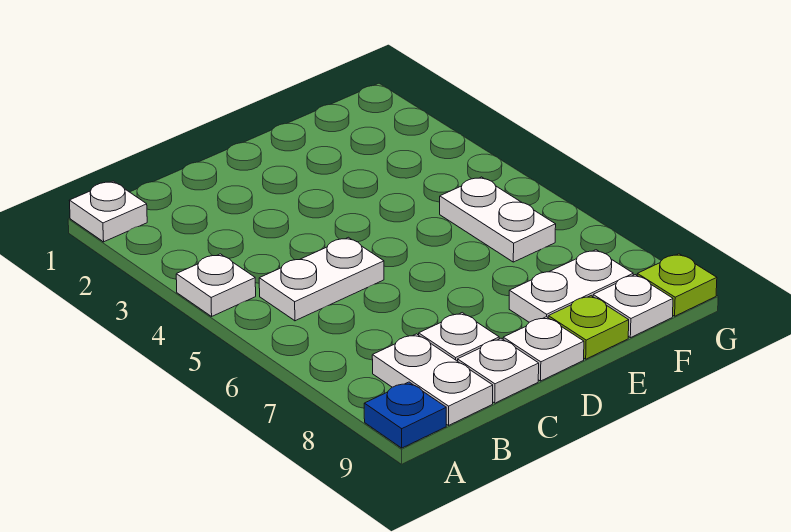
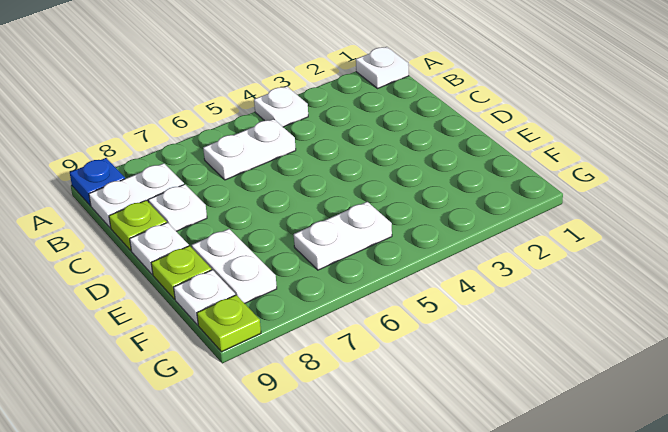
white plate B5:C5 level 1 -> white plate B5:B6 level 1
white plate C9 level 1 -> lime plate C9 level 1

